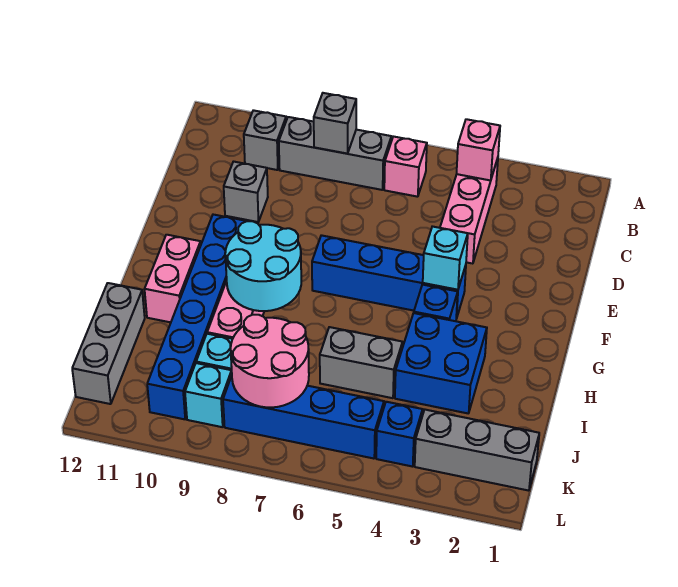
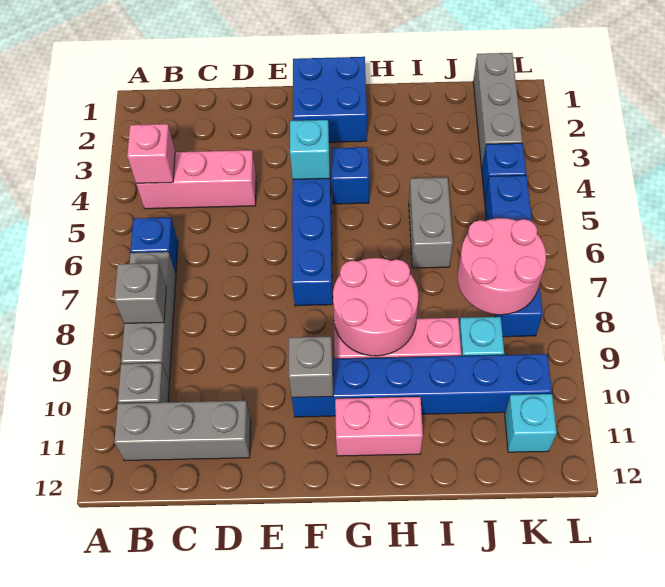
pink brick B6 level 1 -> blue brick B6 level 1
grey brick D10 level 1 -> grey brick F10 level 2
cyan round brick G8:H9 level 2 -> pink round brick G8:H9 level 2
blue brick H3:I4 level 1 -> blue brick F1:G2 level 1
grey brick I12:K12 level 1 -> grey brick B11:D11 level 1
cyan brick K9 level 1 -> cyan brick K11 level 1

